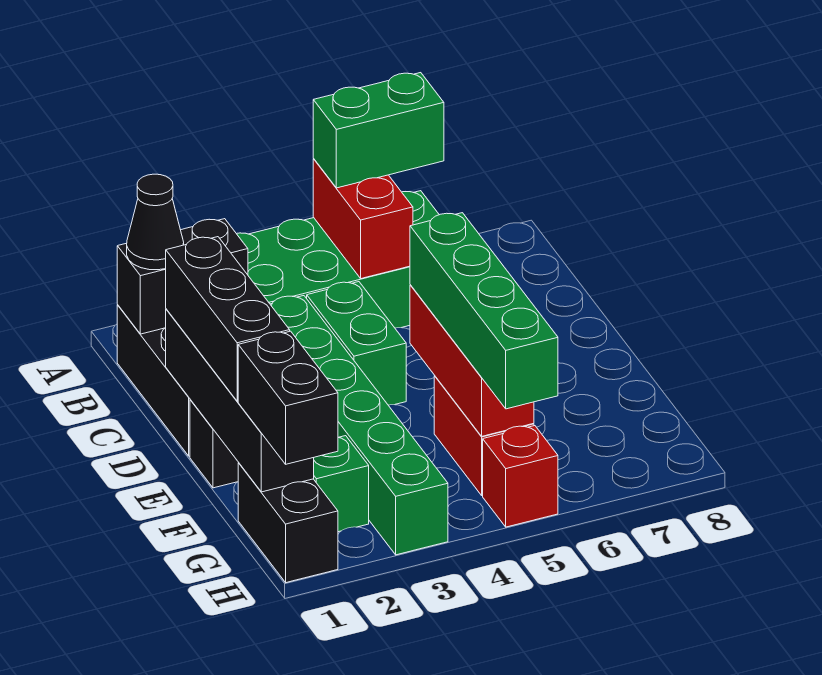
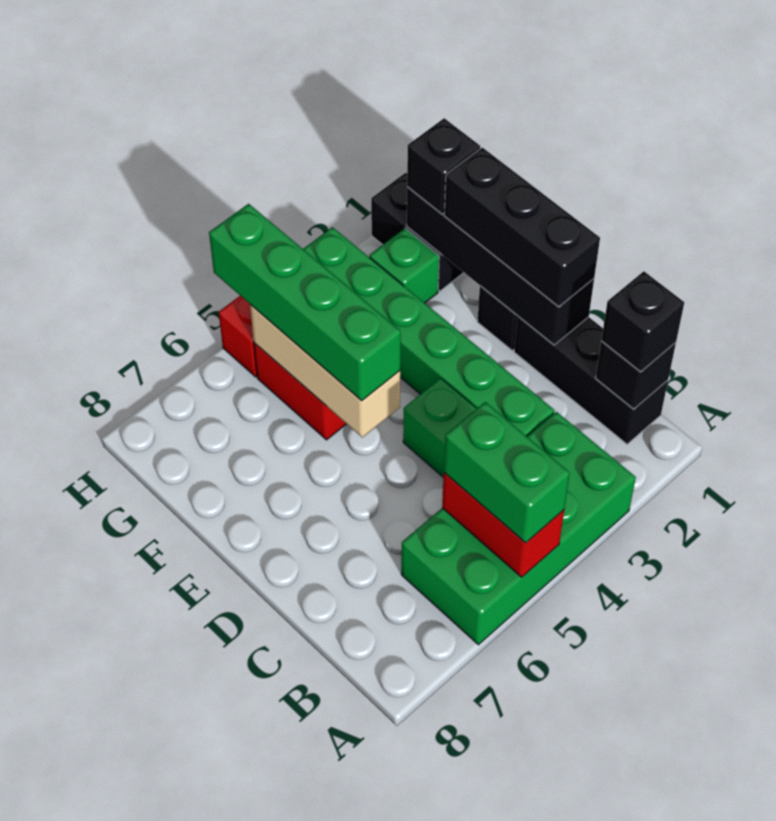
green brick A5:A6 level 3 -> green brick A5:B5 level 3
black brick B1:B2 level 2 -> black brick B1 level 2
black cone B1 level 3 -> black brick B1 level 3
red brick E5:G5 level 2 -> tan brick E5:G5 level 2
black brick G1:H1 level 3 -> black brick G1 level 3

